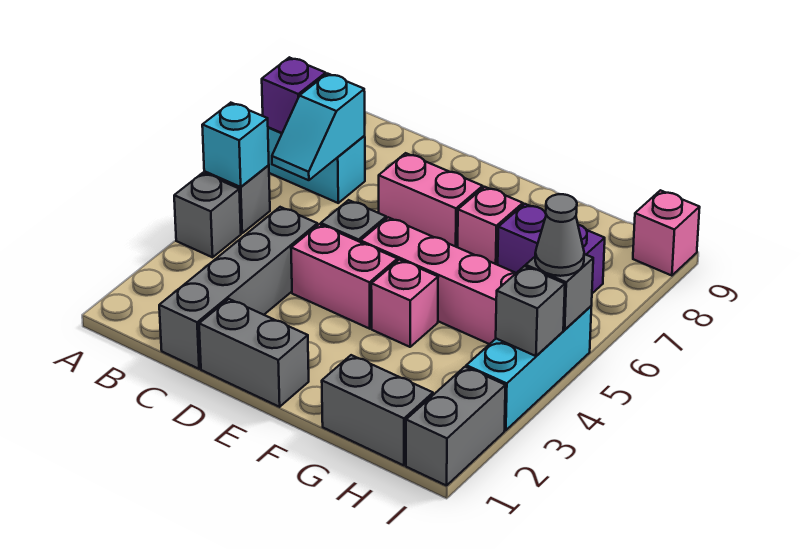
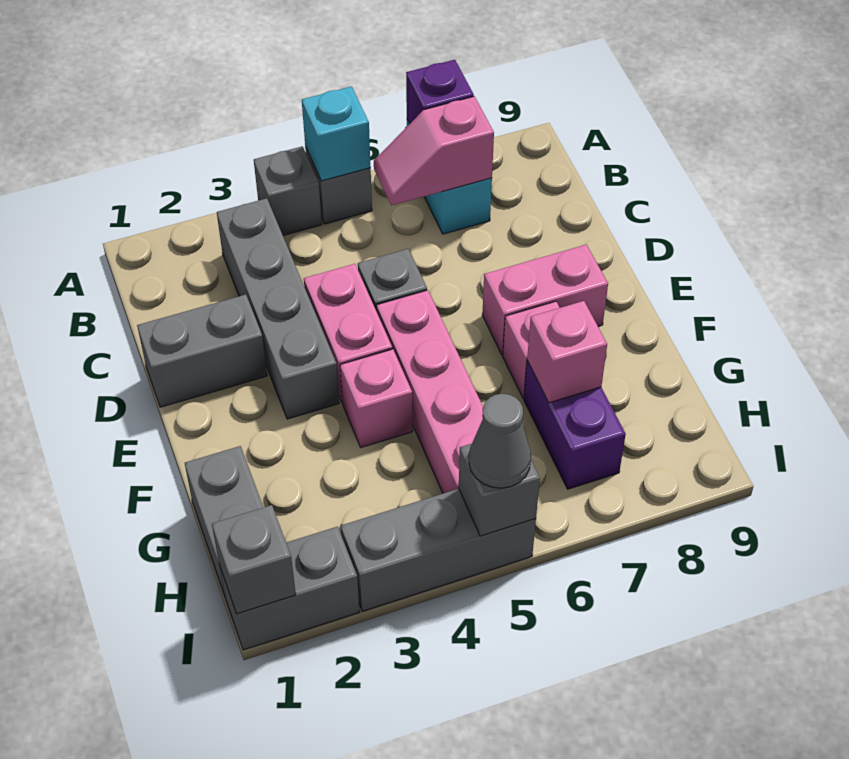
cyan slope B6:B7 level 2 top 7 -> pink slope B6:B7 level 2 top 7
grey brick C1:C4 level 1 -> grey brick B3:E3 level 1
grey brick D1:E1 level 1 -> grey brick D1:D2 level 1
pink brick D7:E7 level 1 -> pink brick E7:E8 level 1
cyan brick I3:I5 level 1 -> grey brick I3:I5 level 1
grey brick I4 level 2 -> grey brick I1 level 2
pink brick I9 level 1 -> pink brick G7 level 2

